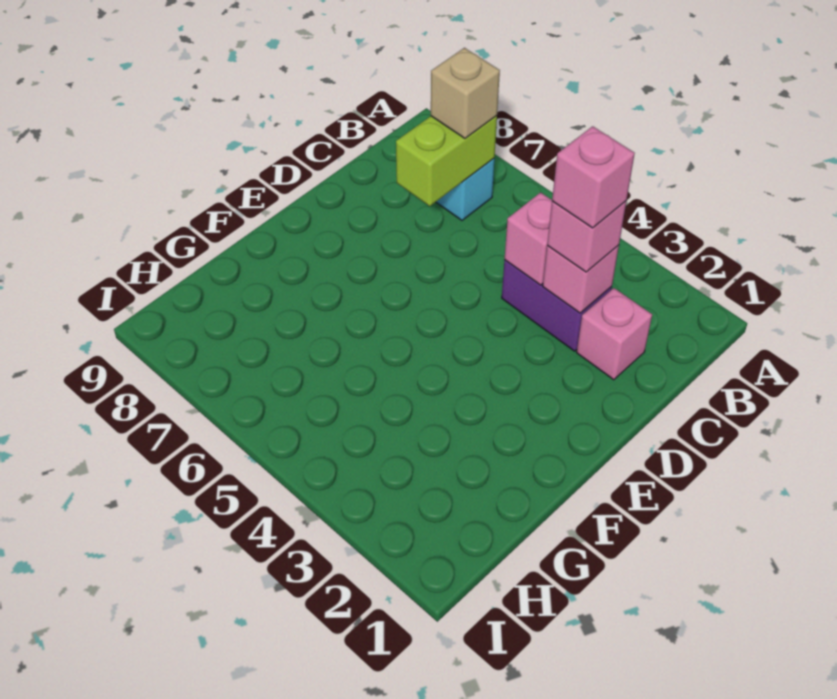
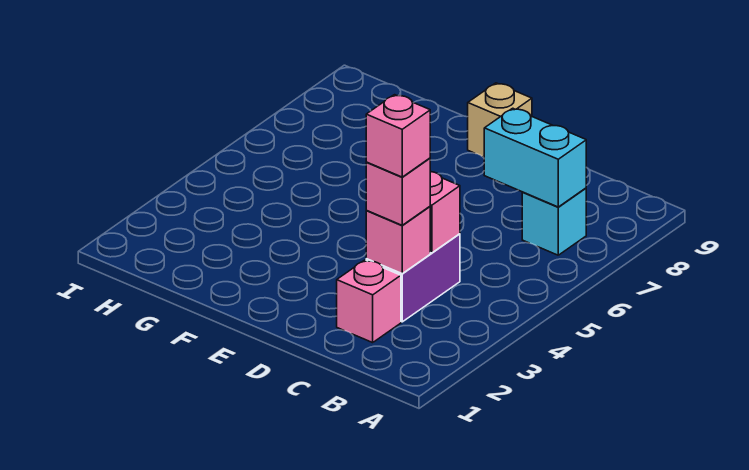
lime brick B7:C7 level 2 -> cyan brick B7:C7 level 2
tan brick B7 level 3 -> tan brick E9 level 1

